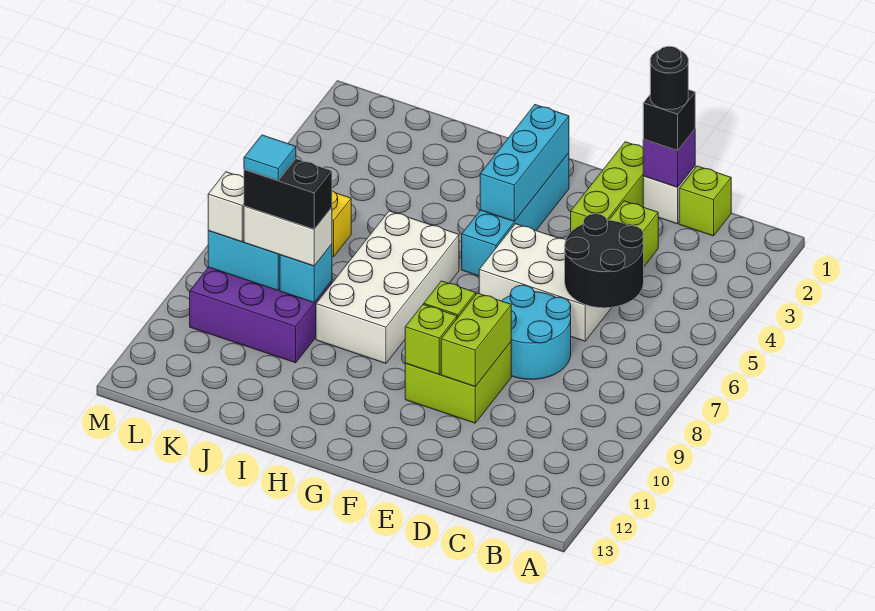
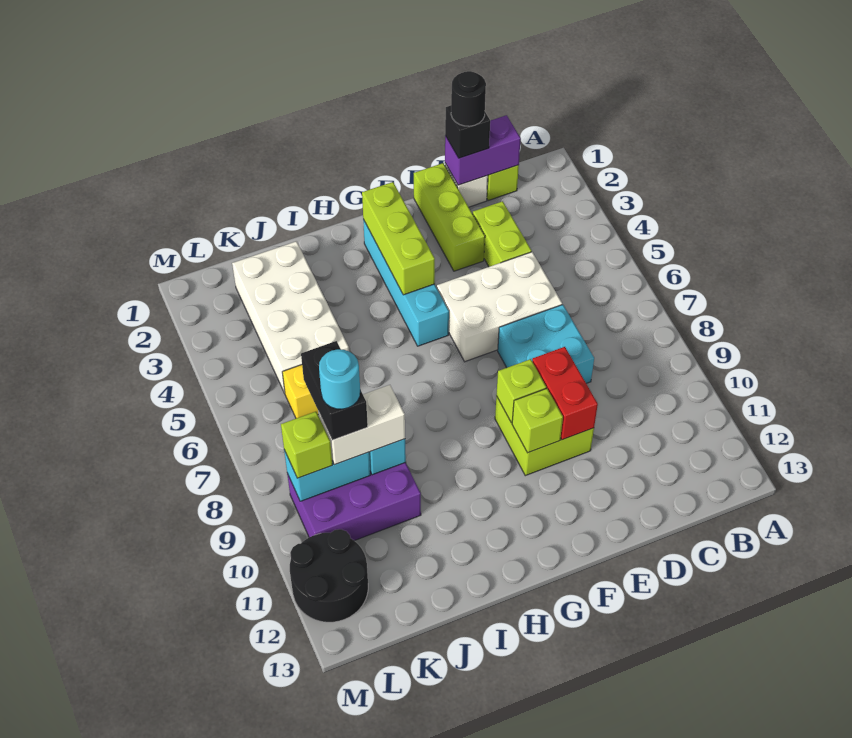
black round brick C5:D6 level 2 -> black round brick L11:M12 level 1
purple brick D1 level 2 -> purple brick C1:D1 level 2
cyan round brick D7:E8 level 1 -> cyan brick D7:E8 level 1
lime brick E9:E10 level 2 -> red brick E9:E10 level 2
cyan brick G2:G4 level 2 -> lime brick G2:G4 level 2
white brick H6:I9 level 1 -> white brick J2:K5 level 1
black brick J9:K9 level 4 -> black brick K8:K9 level 4
cyan tile K9 level 5 -> cyan round brick K9 level 5
white brick L9 level 3 -> lime brick L9 level 3

